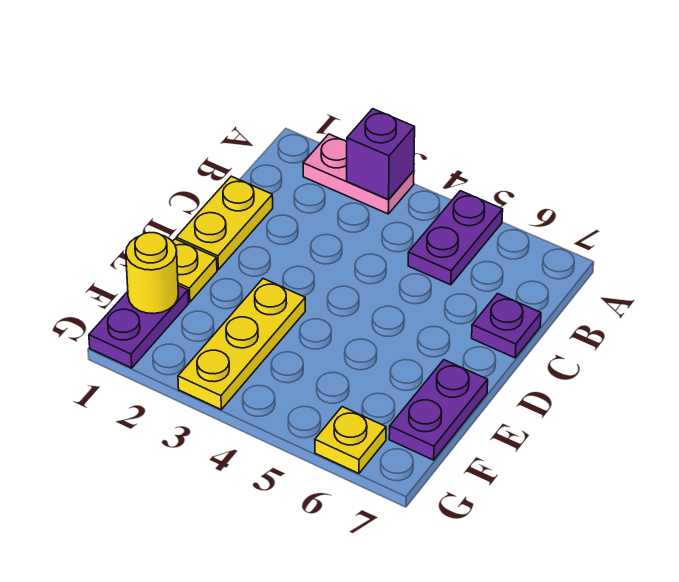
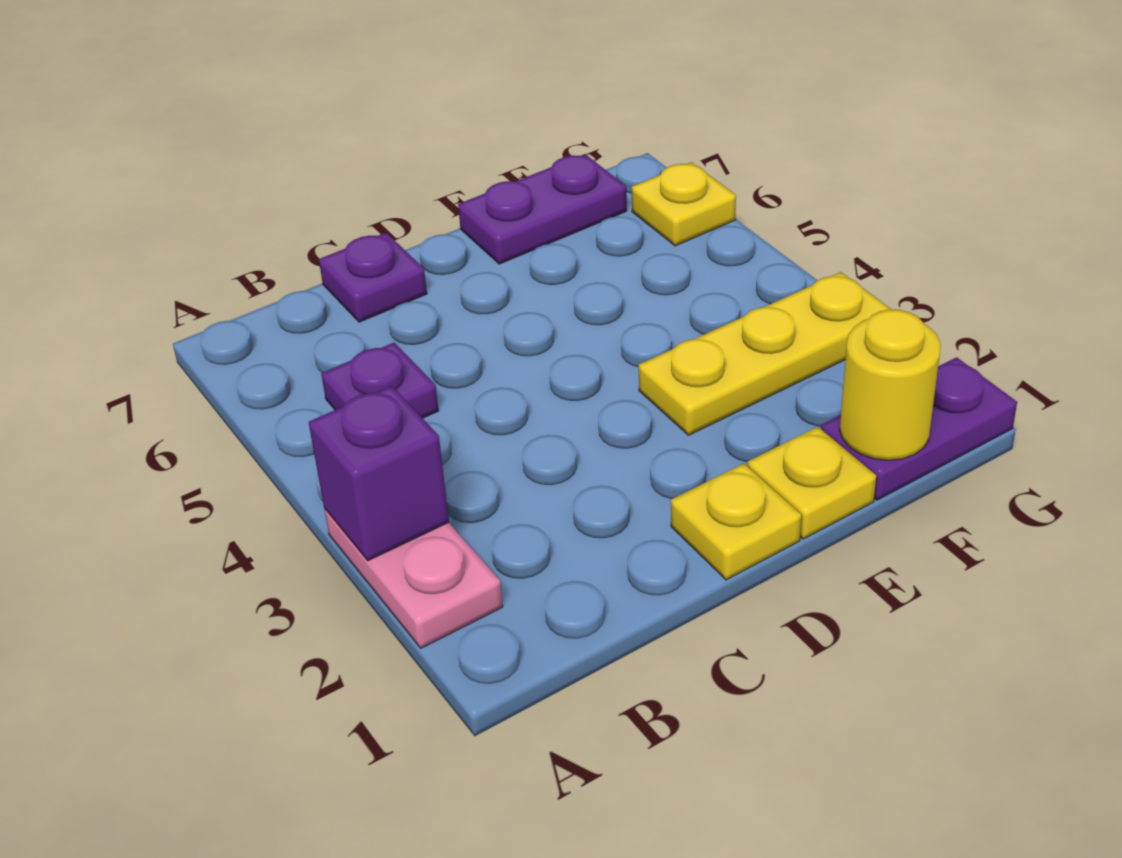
purple plate A5:B5 level 1 -> purple plate B5 level 1
yellow plate C1:D1 level 1 -> yellow plate D1 level 1

